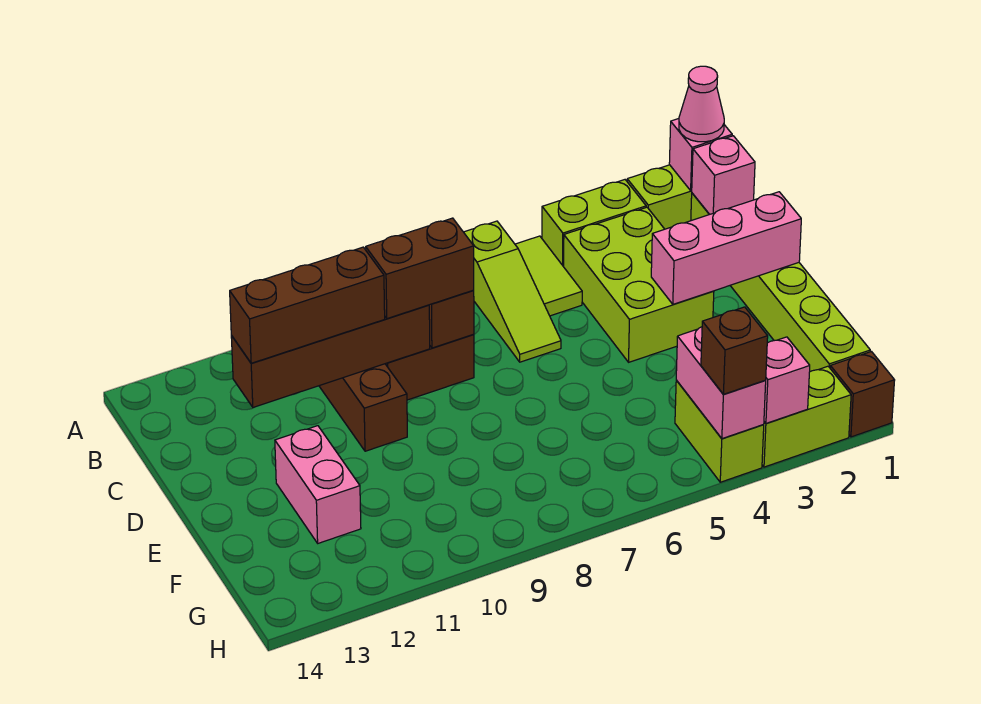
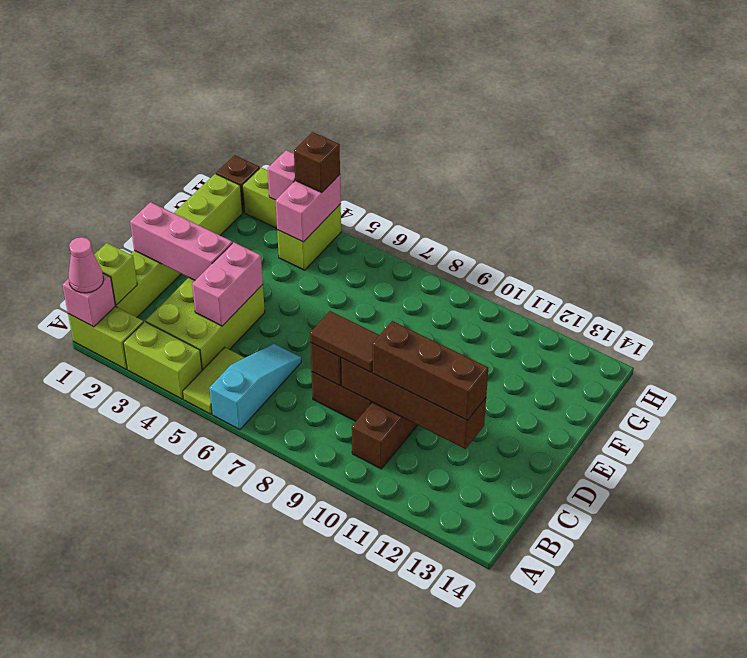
lime slope A6:C6 level 1 top A -> cyan slope A6:C6 level 1 top A
pink brick B1 level 2 -> lime brick B1 level 2
brown brick C8:C9 level 3 -> brown tile C8:C9 level 3
pink brick E12:F12 level 1 -> pink brick C4:D4 level 2

